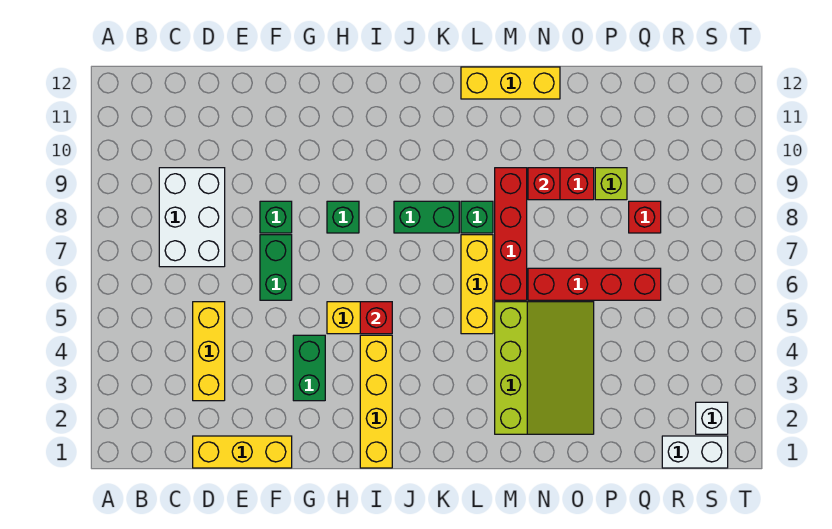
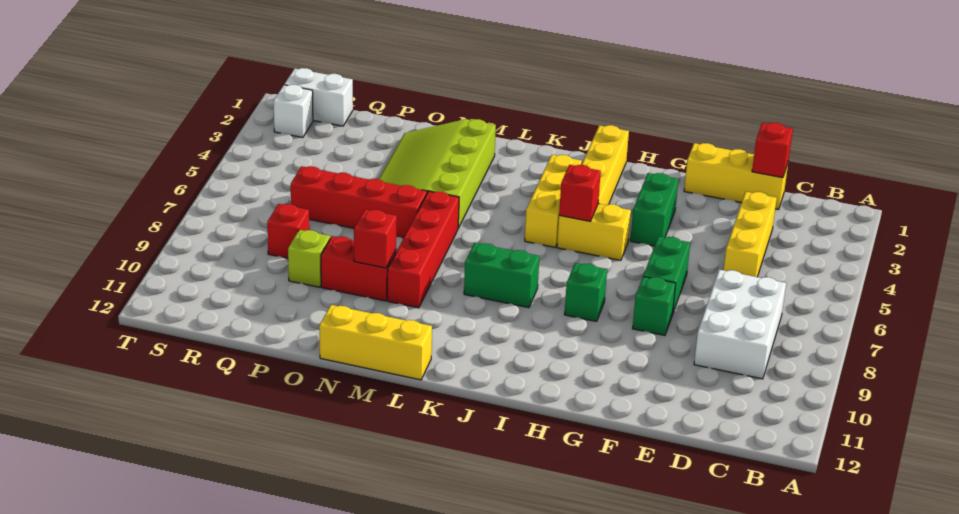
none -> red brick D1 level 2
yellow brick L5:L7 level 1 -> yellow brick J3:J5 level 1
green brick L8 level 1 -> none

